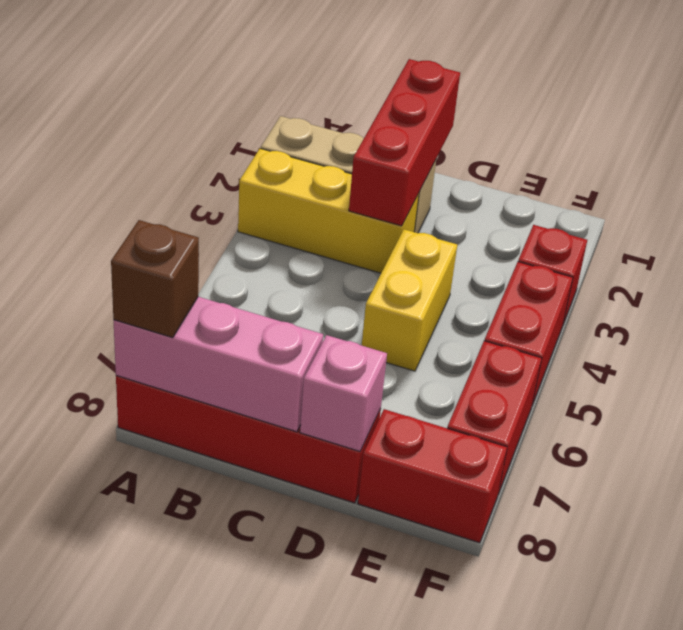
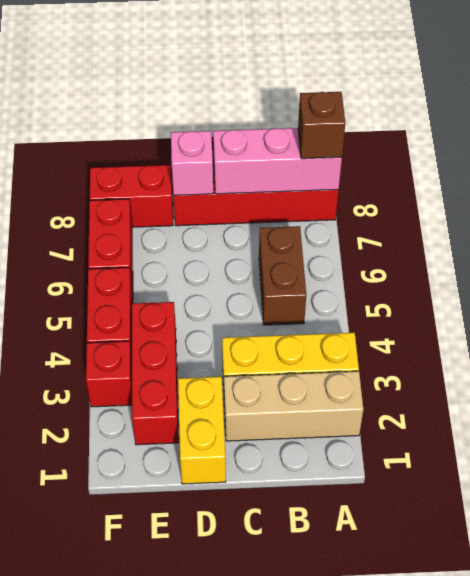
none -> brown brick B5:B6 level 1
red brick C1:C3 level 2 -> red brick E2:E4 level 1
yellow brick D4:D5 level 1 -> yellow brick D1:D2 level 1

